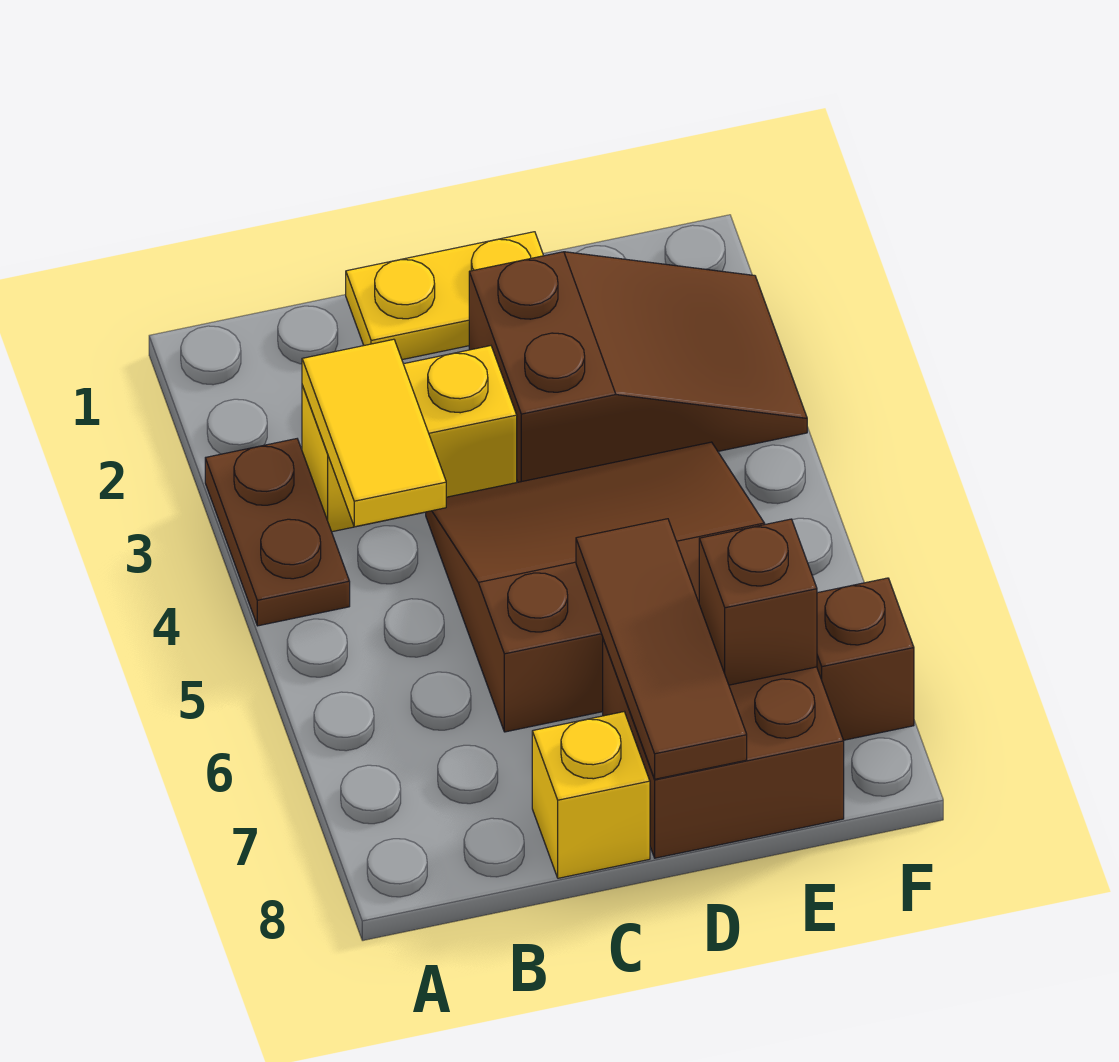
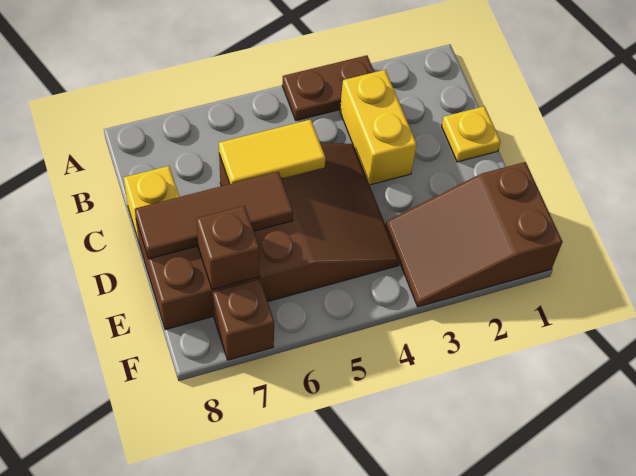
yellow tile B3:B4 level 2 -> yellow tile C5:C6 level 2
yellow plate C1:D1 level 1 -> yellow plate C1 level 1
brown slope D2:F3 level 1 top D -> brown slope E1:F3 level 1 top 1

